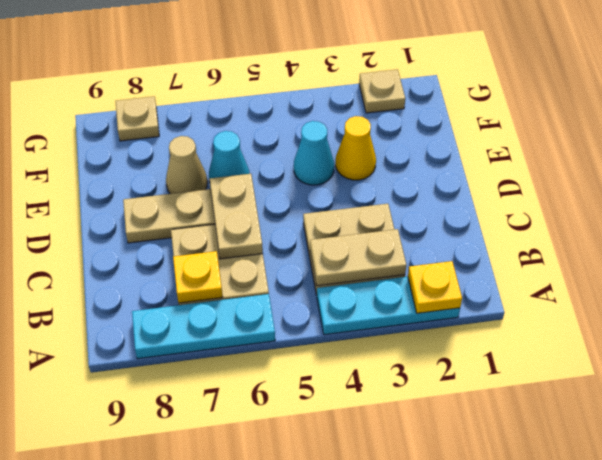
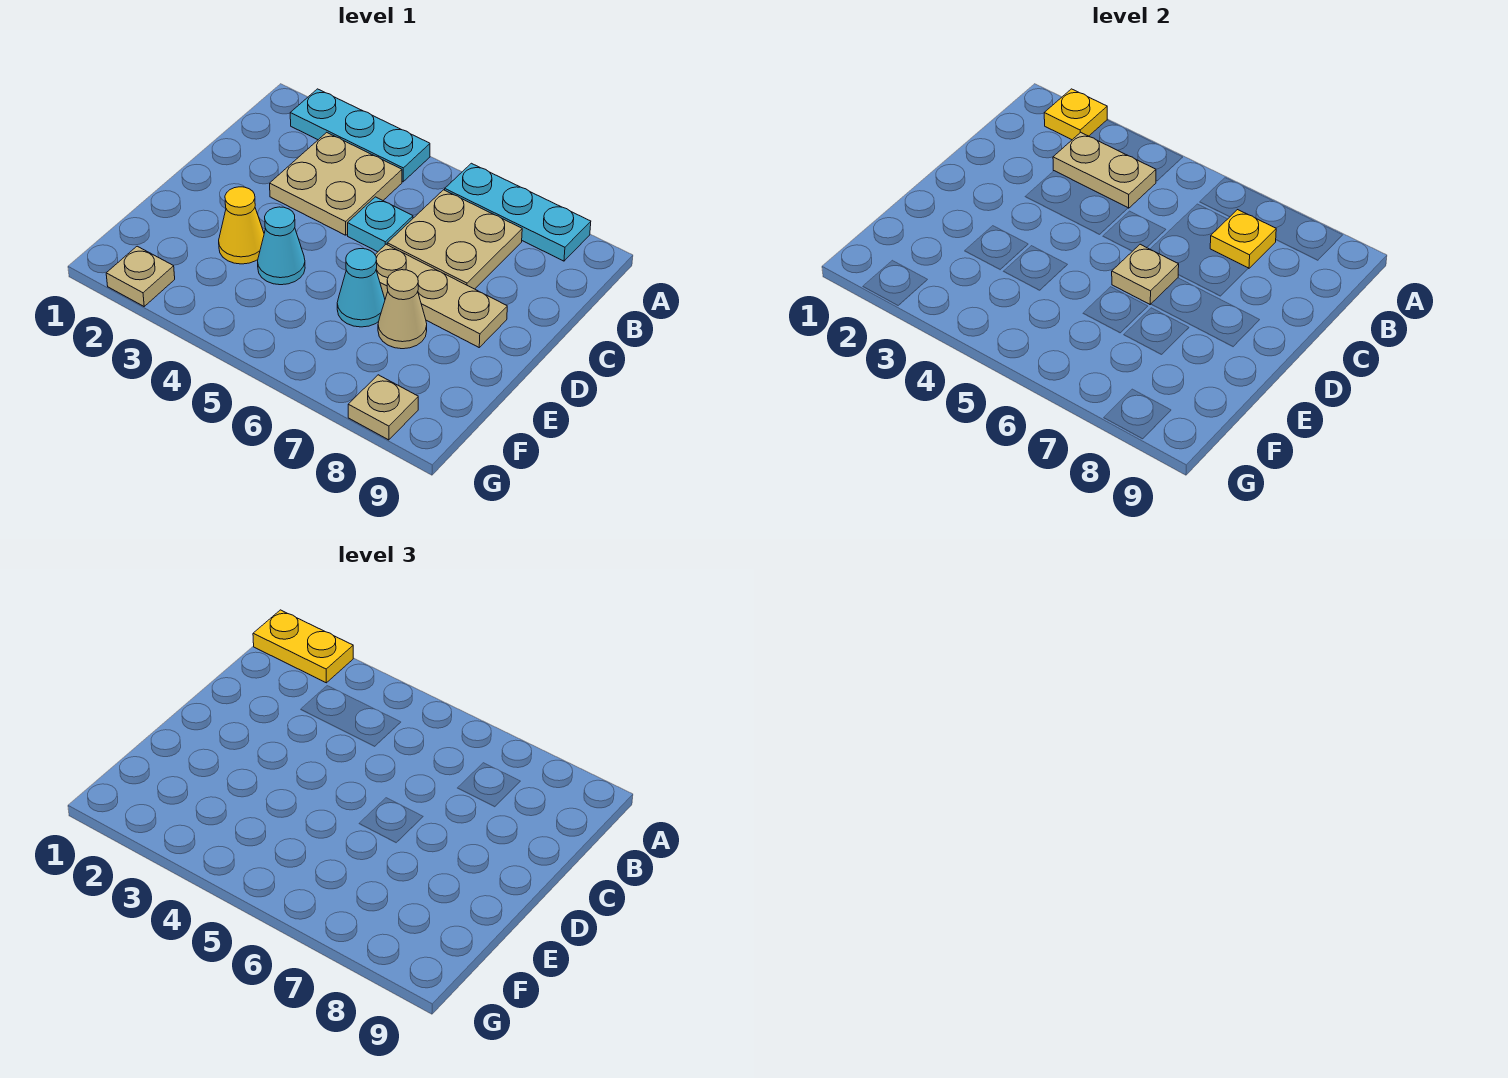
none -> yellow plate A1:A2 level 3
none -> cyan plate C5 level 1
tan plate C6:D6 level 2 -> tan plate D6 level 2

